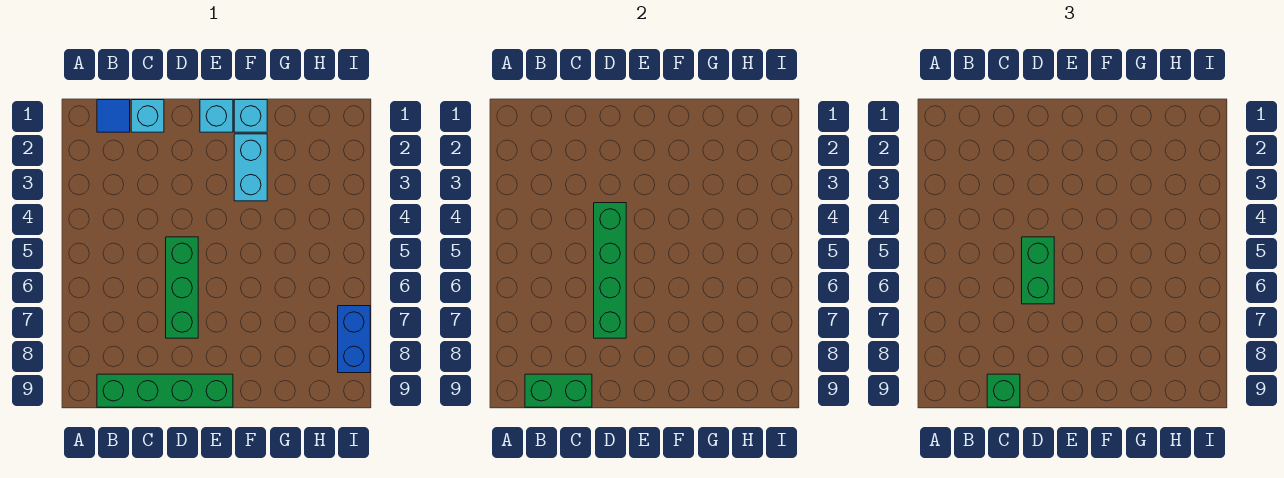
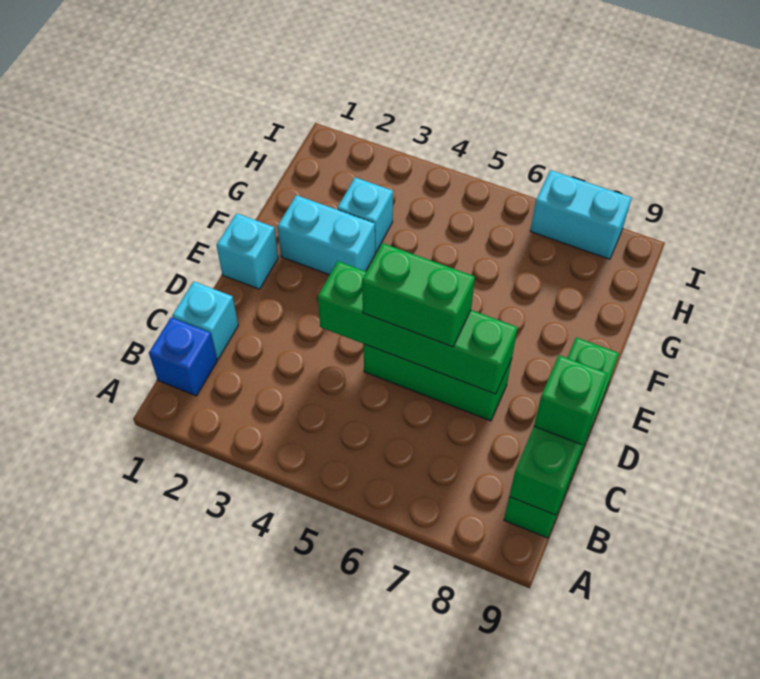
blue tile B1 level 1 -> blue brick B1 level 1
cyan brick F1 level 1 -> cyan brick G3 level 1
blue brick I7:I8 level 1 -> cyan brick I7:I8 level 1

